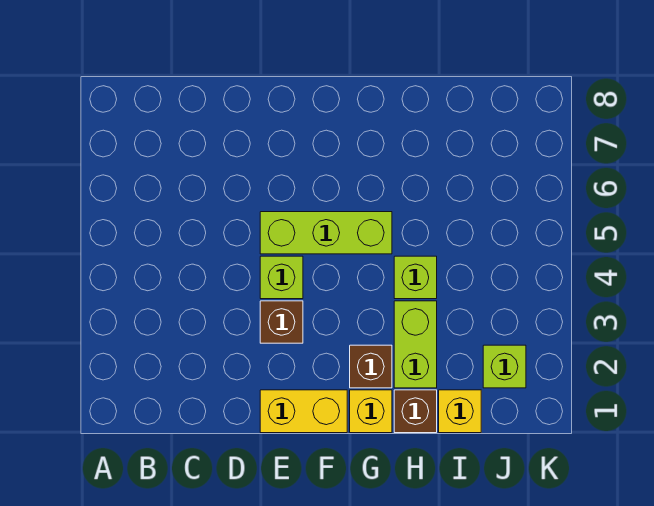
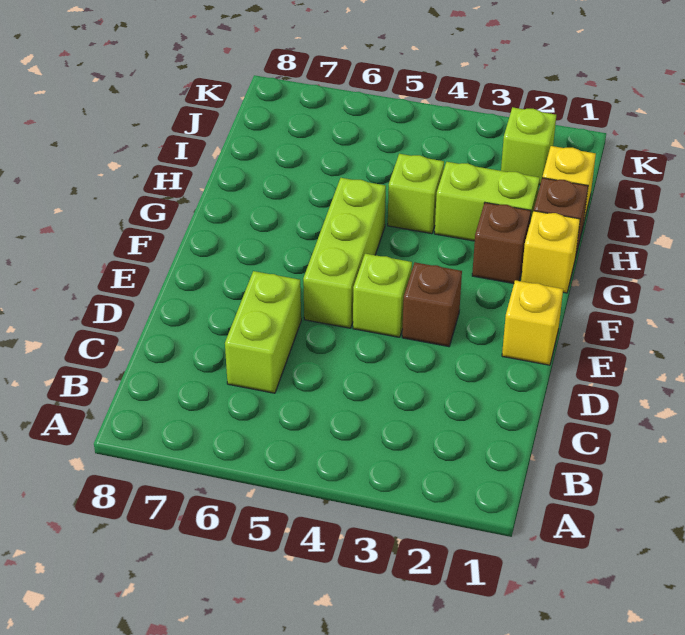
none -> lime brick C6:D6 level 1
yellow brick E1:F1 level 1 -> yellow brick E1 level 1

